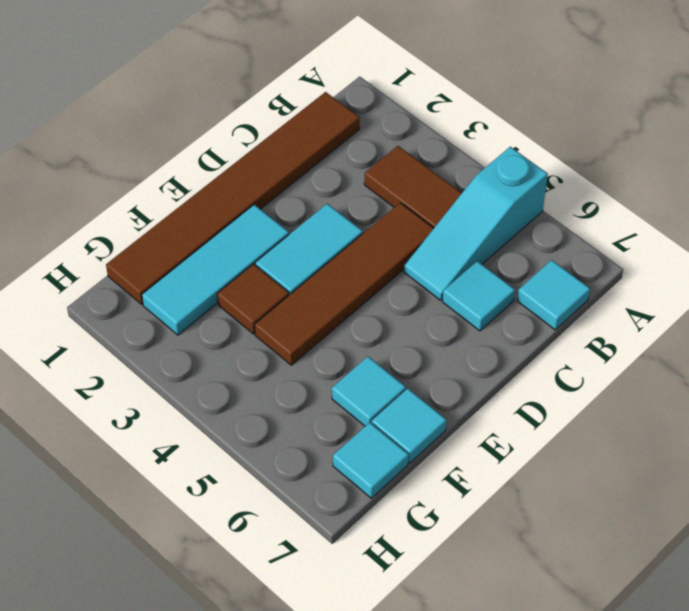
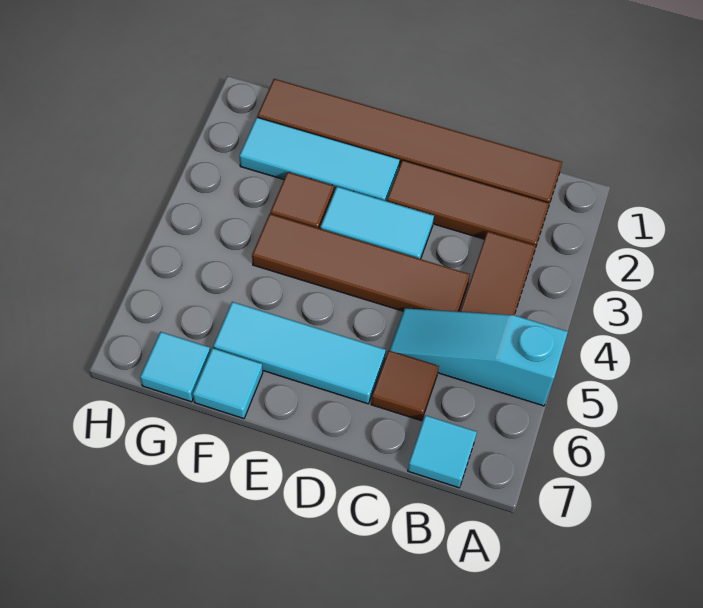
none -> brown tile B2:D2 level 1
cyan tile C6 level 1 -> brown tile C6 level 1
cyan tile F6 level 1 -> cyan tile D6:F6 level 1

